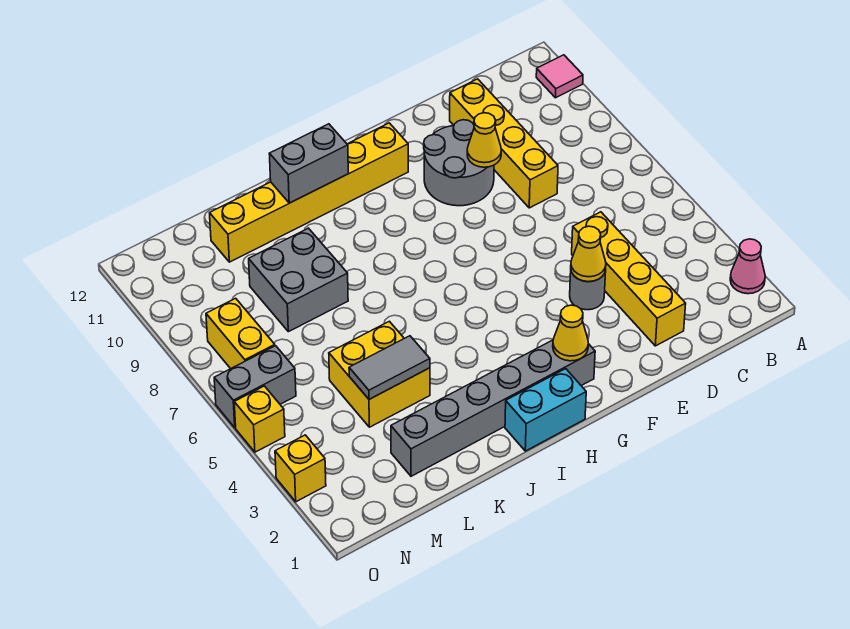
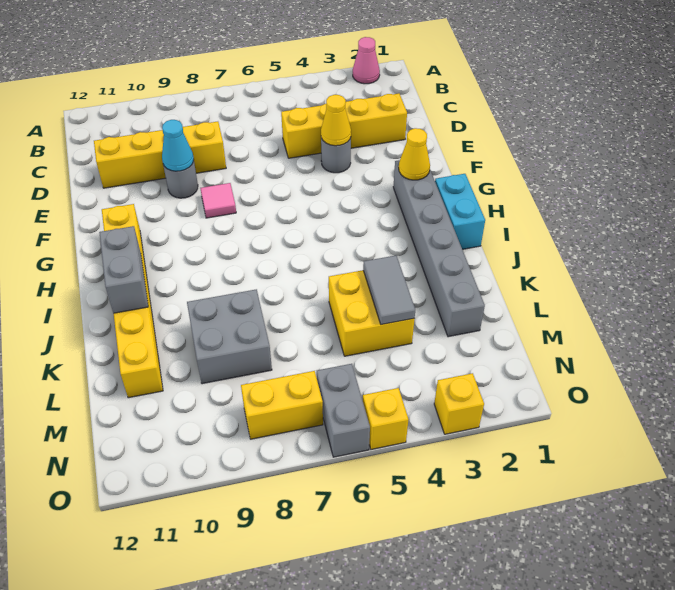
pink tile A11 level 1 -> pink tile F8 level 1
grey round brick E9:F10 level 1 -> grey round brick E9 level 1
yellow cone E9 level 2 -> cyan cone E9 level 2

